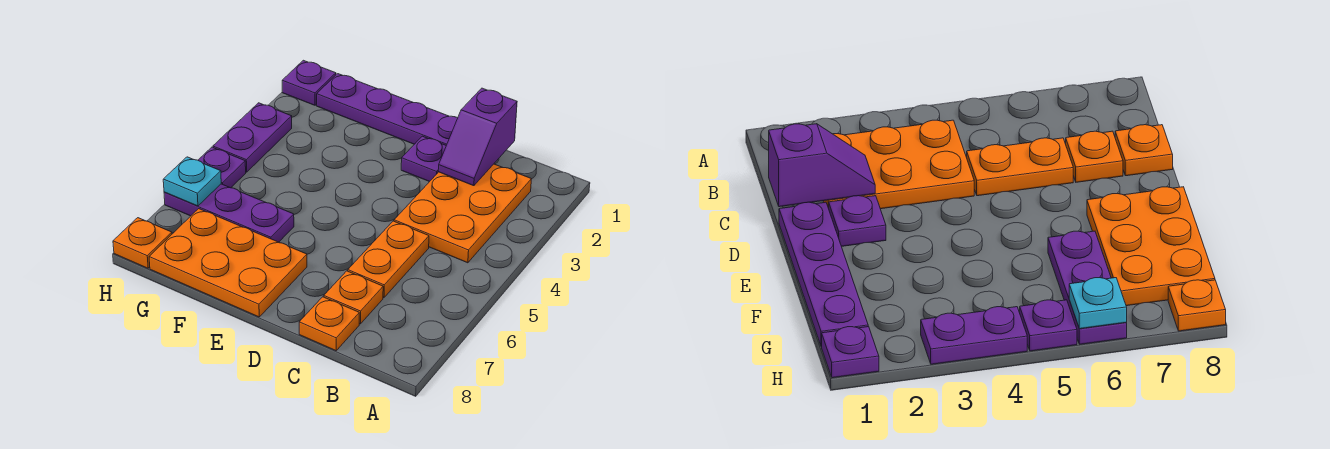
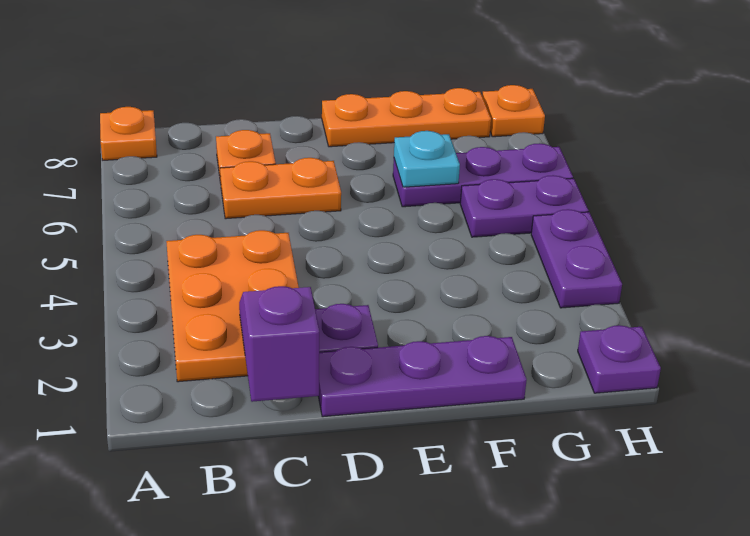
orange plate C5:C6 level 1 -> orange plate C6:D6 level 1
orange plate C8 level 1 -> orange plate A8 level 1
purple plate D1:G1 level 1 -> purple plate D1:F1 level 1
orange plate E7:G8 level 1 -> orange plate E8:G8 level 1
purple plate H5 level 1 -> purple plate G5:H5 level 1
cyan plate H6 level 2 -> cyan plate F6 level 2

